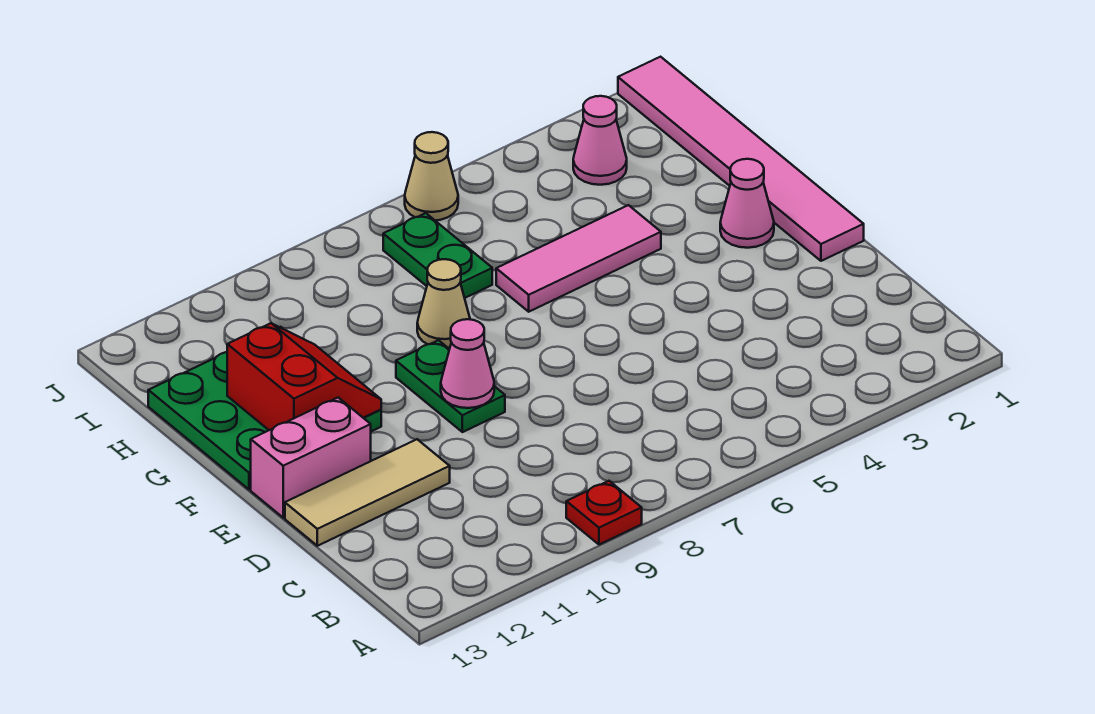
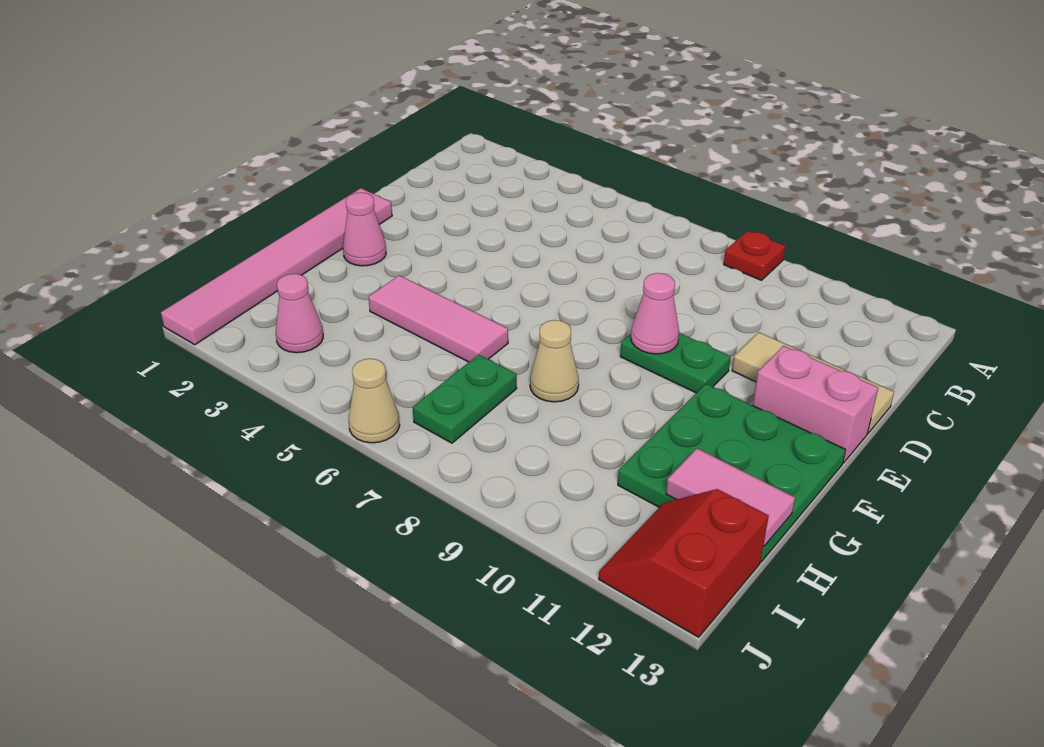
green plate E9:F9 level 1 -> green plate E9:E10 level 1
red slope F11:G12 level 2 top 12 -> red slope I12:J13 level 1 top 13
none -> pink tile H12:H13 level 2

